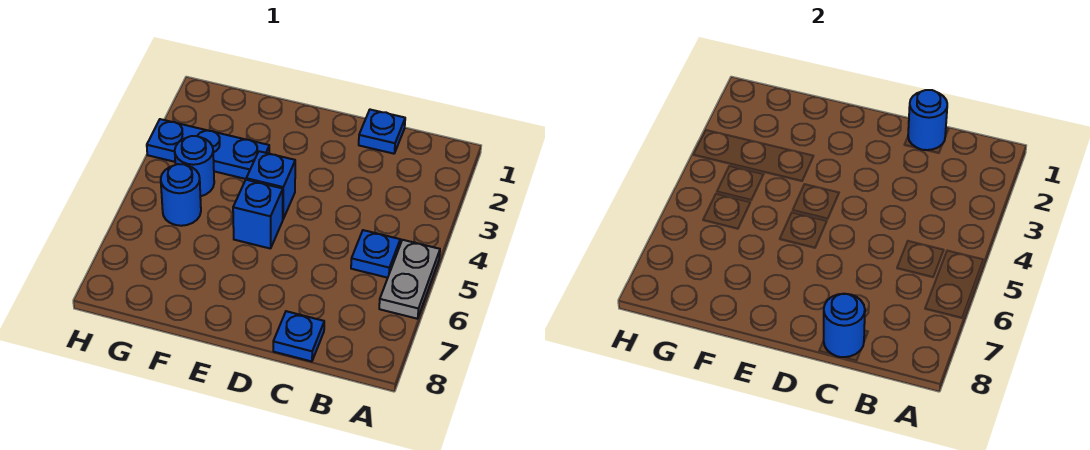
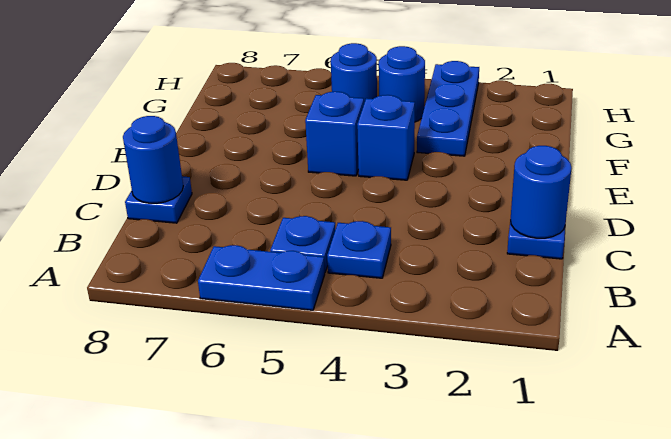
grey plate A5:A6 level 1 -> blue plate A5:A6 level 1
none -> blue plate B4 level 1

